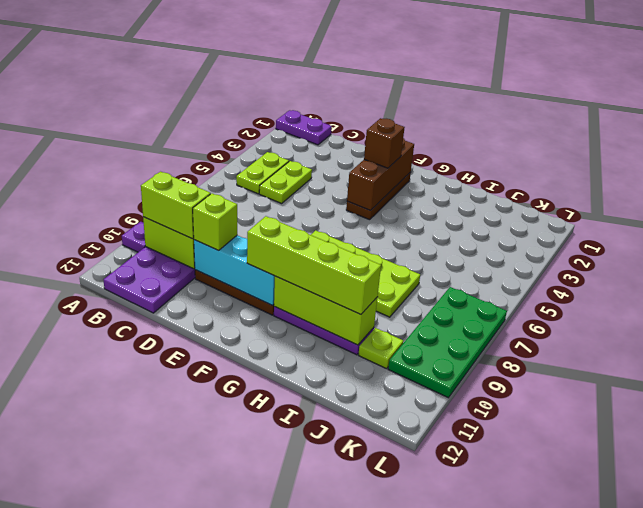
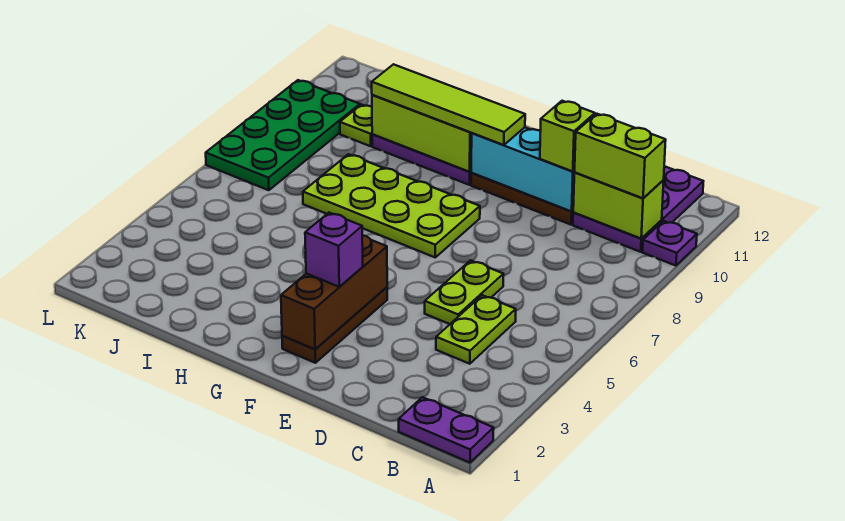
lime plate B4:B5 level 1 -> lime plate D5:D6 level 1
brown brick F3 level 3 -> purple brick F3 level 3
lime brick F10:I10 level 3 -> lime tile F10:I10 level 3

